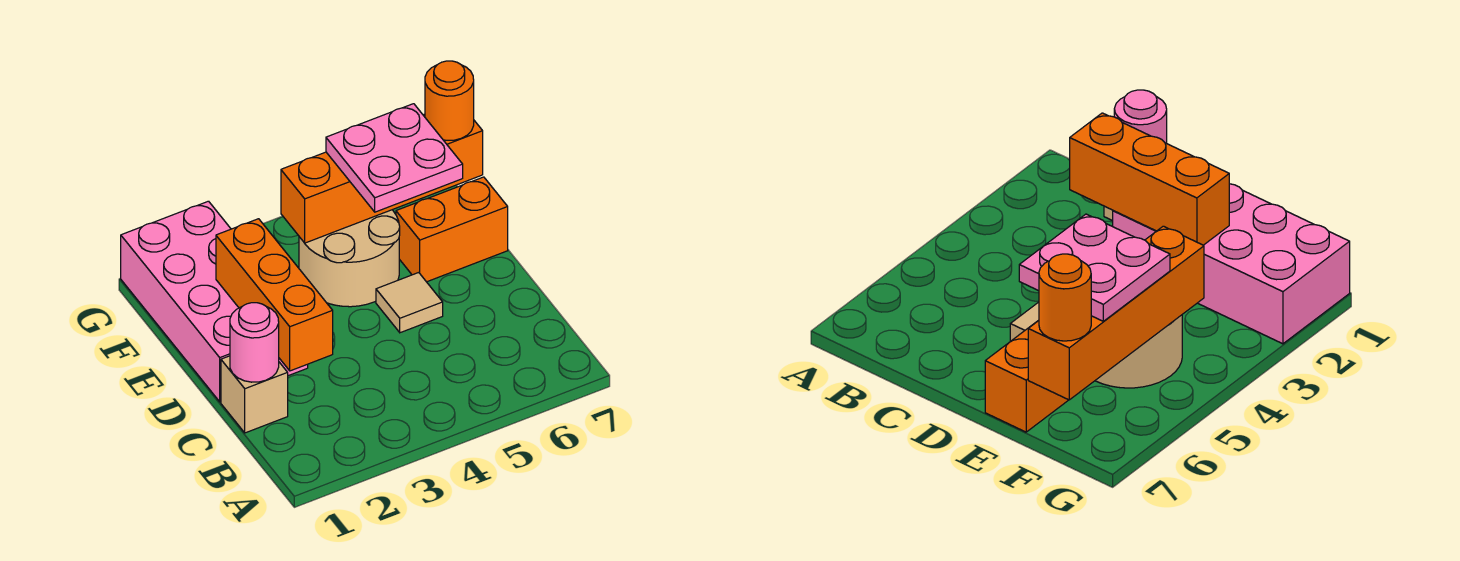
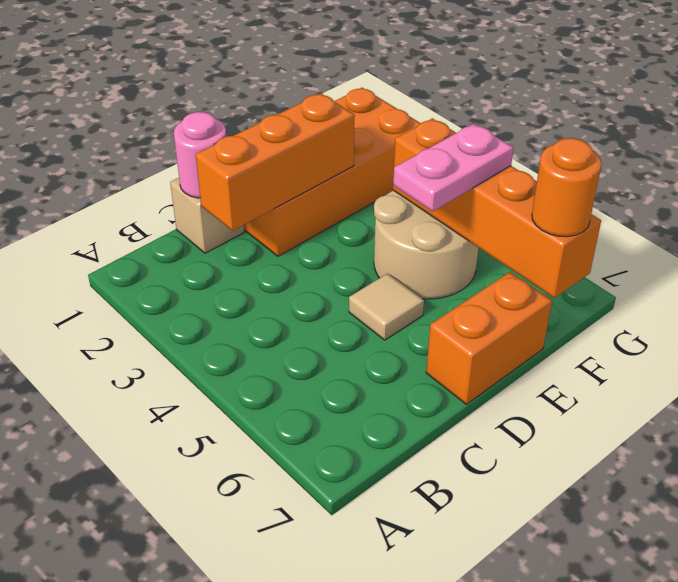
pink brick D1:G2 level 1 -> orange brick D1:G2 level 1
pink plate E5:F6 level 3 -> pink plate E5:F5 level 3
orange brick E6:E7 level 1 -> orange brick D7:E7 level 1

